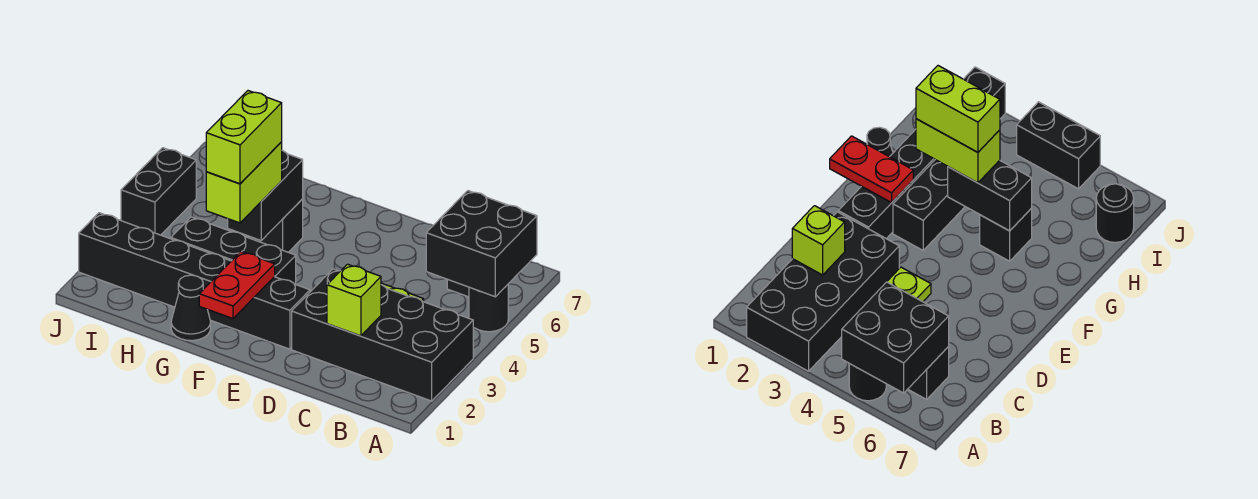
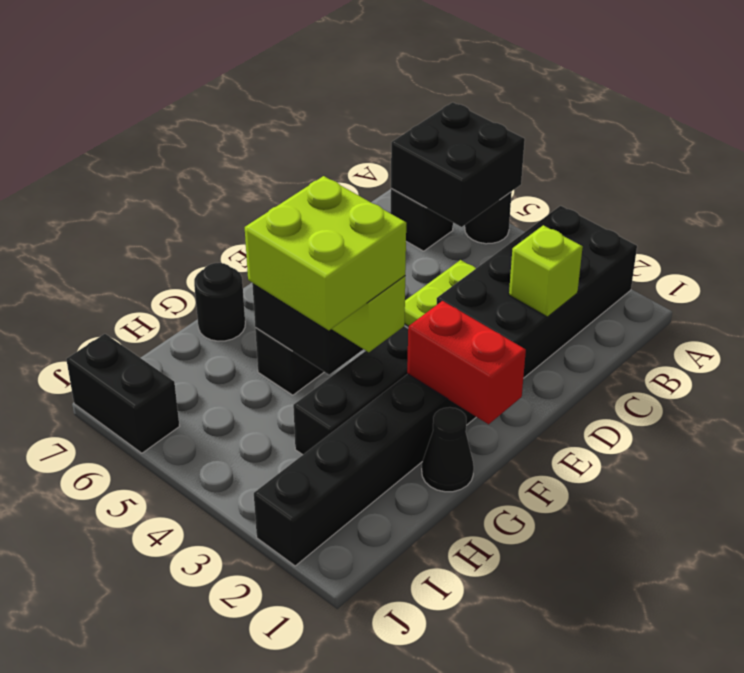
red plate F1:F2 level 2 -> red brick F1:F2 level 2
lime brick G3:G4 level 4 -> lime brick G3:H4 level 4
black round brick I7 level 1 -> black round brick G7 level 1
black brick J4:J5 level 1 -> black brick J6:J7 level 1

